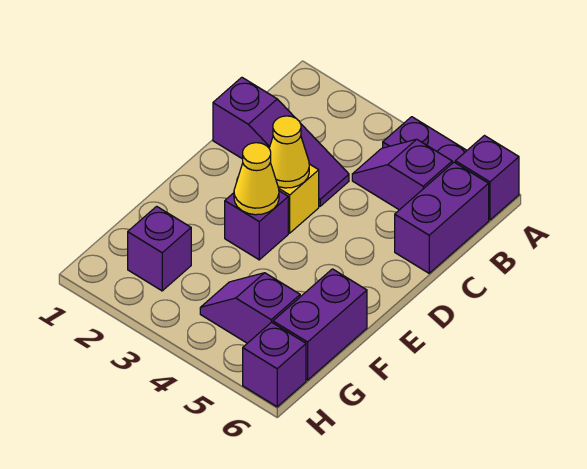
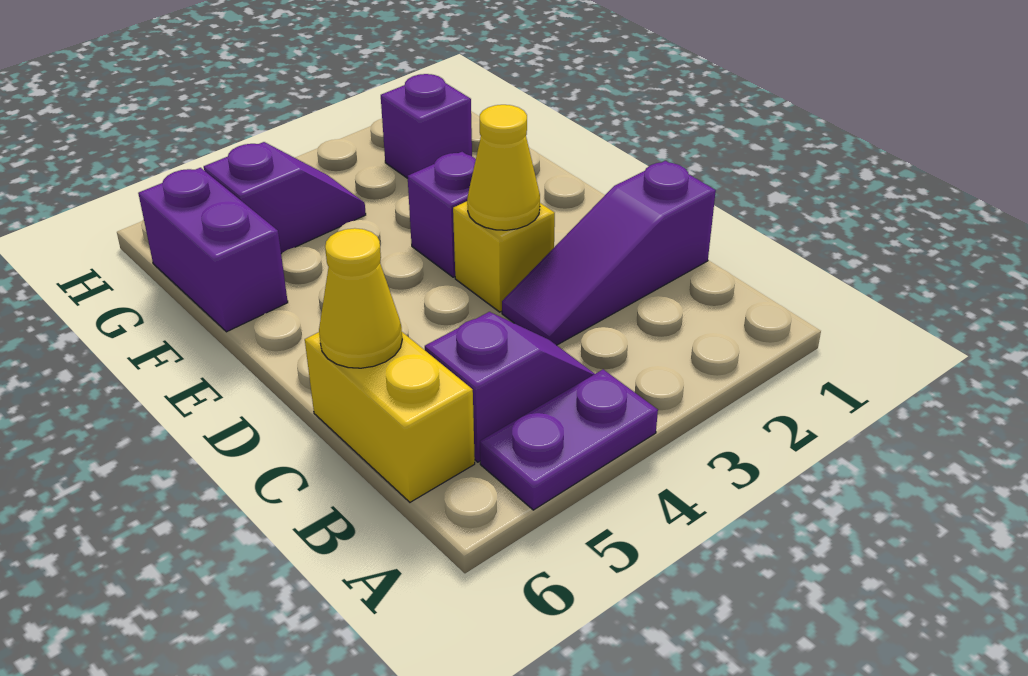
purple brick A6 level 1 -> none
purple brick B6:C6 level 1 -> yellow brick B6:C6 level 1
yellow cone E3 level 2 -> yellow cone C6 level 2
purple brick H6 level 1 -> none

